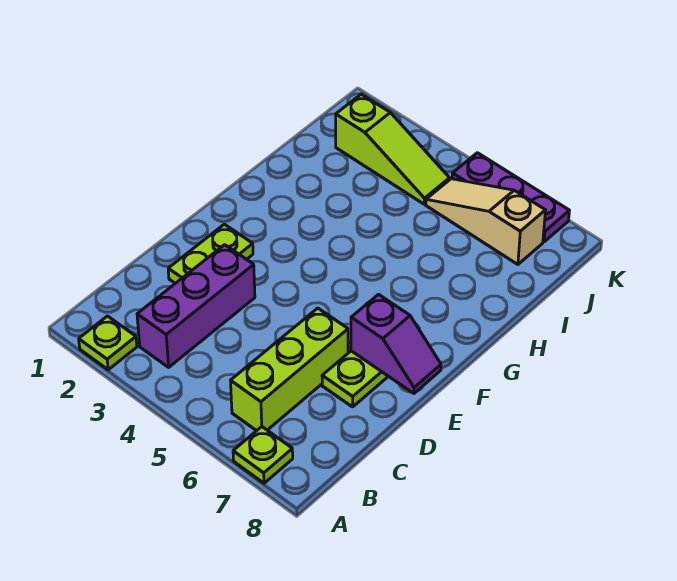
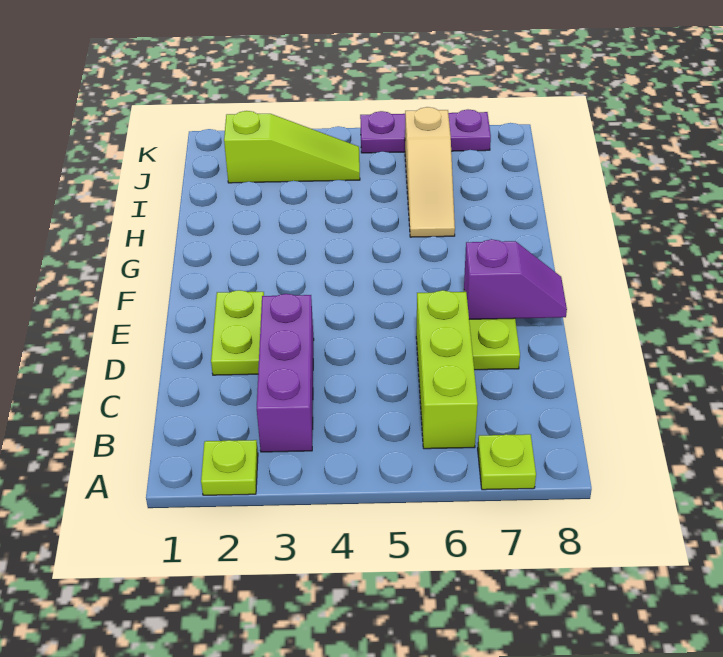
tan slope J5:J7 level 1 top 7 -> tan slope H6:J6 level 1 top J

